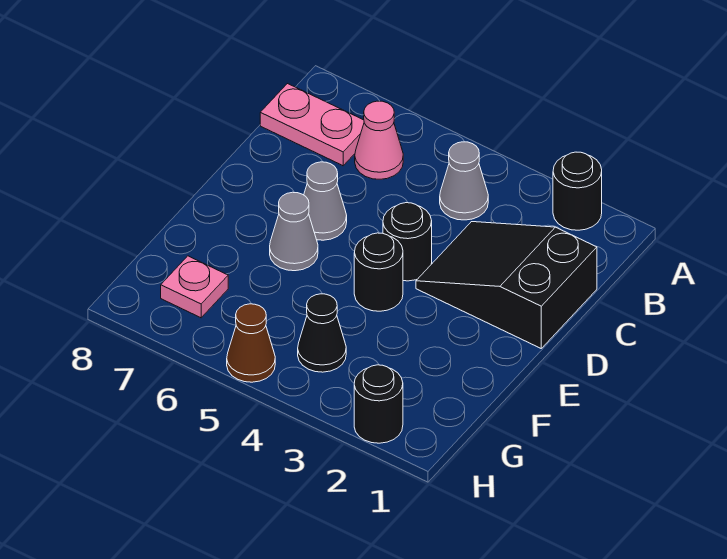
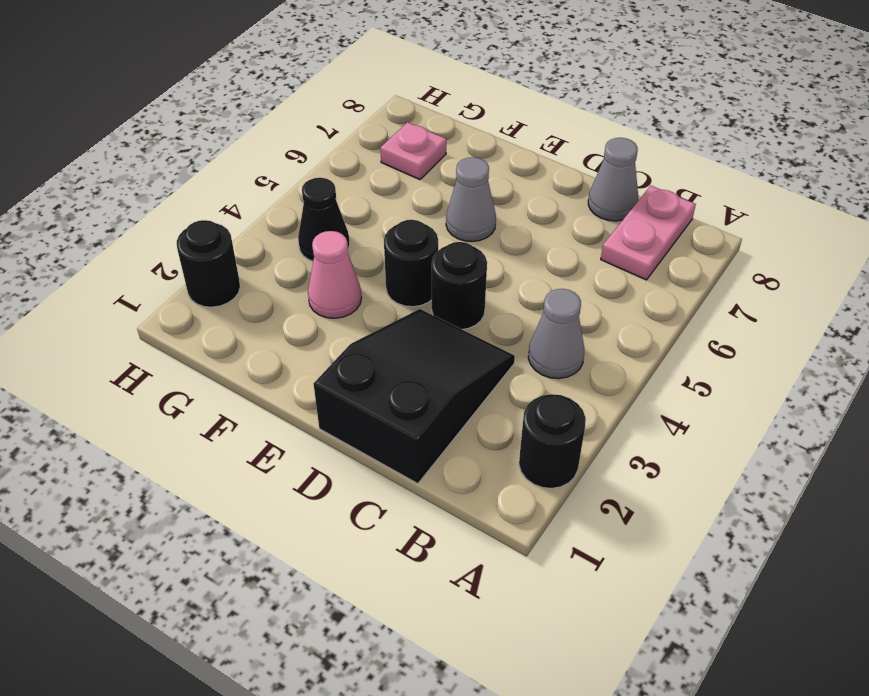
pink cone B6 level 1 -> pink cone F3 level 1
grey cone D6 level 1 -> grey cone C8 level 1
brown cone H5 level 1 -> none

